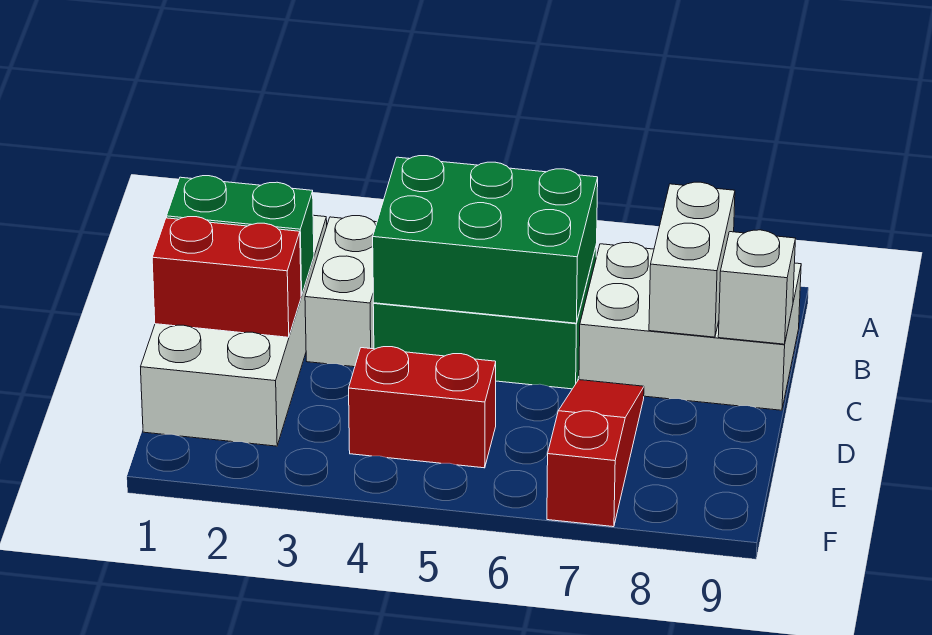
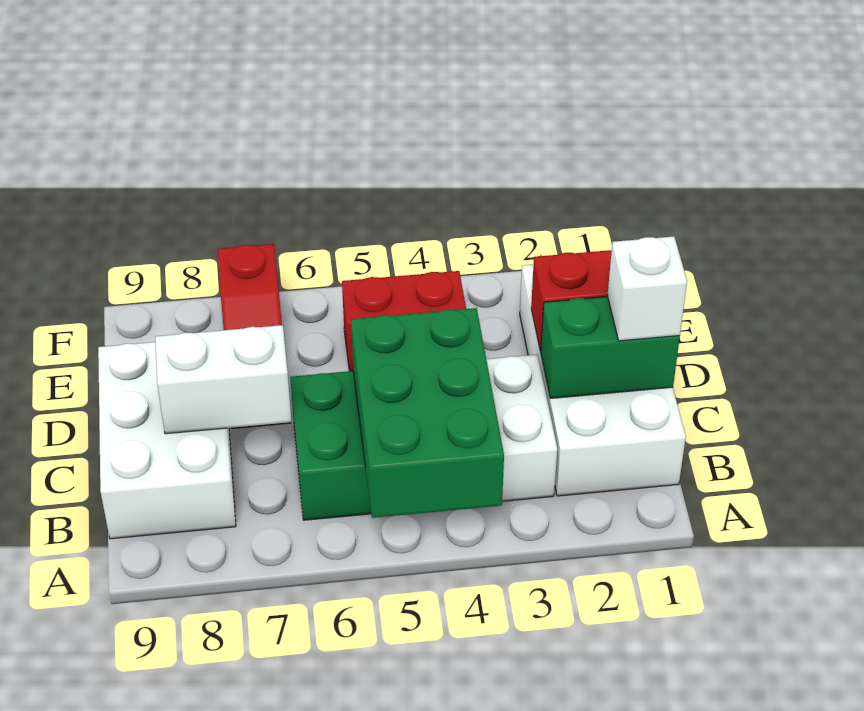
green brick B4:C6 level 2 -> green brick A4:C5 level 2
white brick B7:C9 level 1 -> white brick B8:D9 level 1
white brick B8:C8 level 2 -> white brick C7:C8 level 2
white brick C9 level 2 -> white brick C1 level 3

